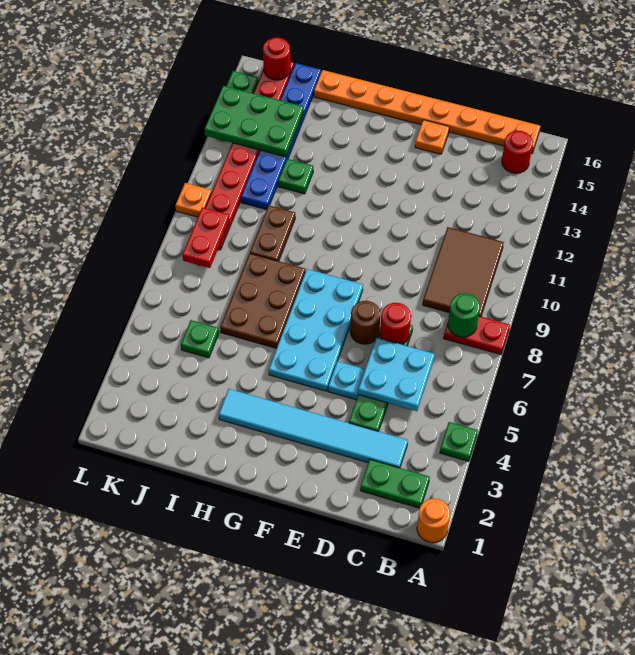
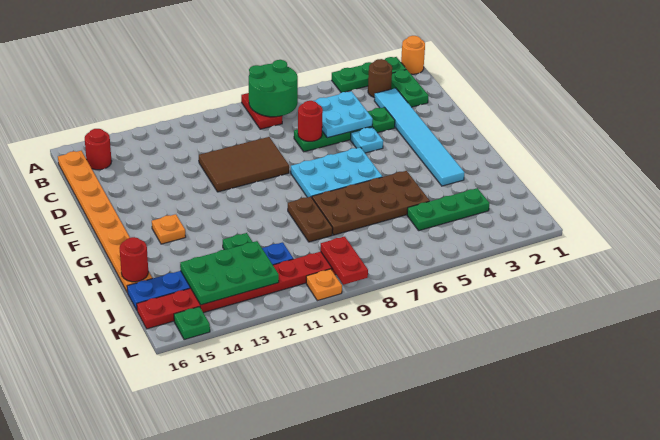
green plate A4 level 1 -> green plate A2:A4 level 1
green round brick B8 level 2 -> green round brick A7:B8 level 2
brown tile B9:C11 level 1 -> brown tile D9:E11 level 1
brown round brick E7 level 1 -> brown round brick B3 level 1
orange plate E15 level 1 -> orange plate G14 level 1
cyan plate F5:G8 level 1 -> cyan plate F6:G8 level 1
brown plate H6:I8 level 1 -> brown plate H5:I8 level 1
brown plate I9:I10 level 1 -> brown plate H9:I9 level 1
green plate J5 level 1 -> green plate J3:J5 level 1
green plate J13:L14 level 2 -> green plate J12:K14 level 2
red plate K8:K9 level 2 -> red plate K9:L9 level 2
red round brick K16 level 2 -> red round brick I16 level 2

